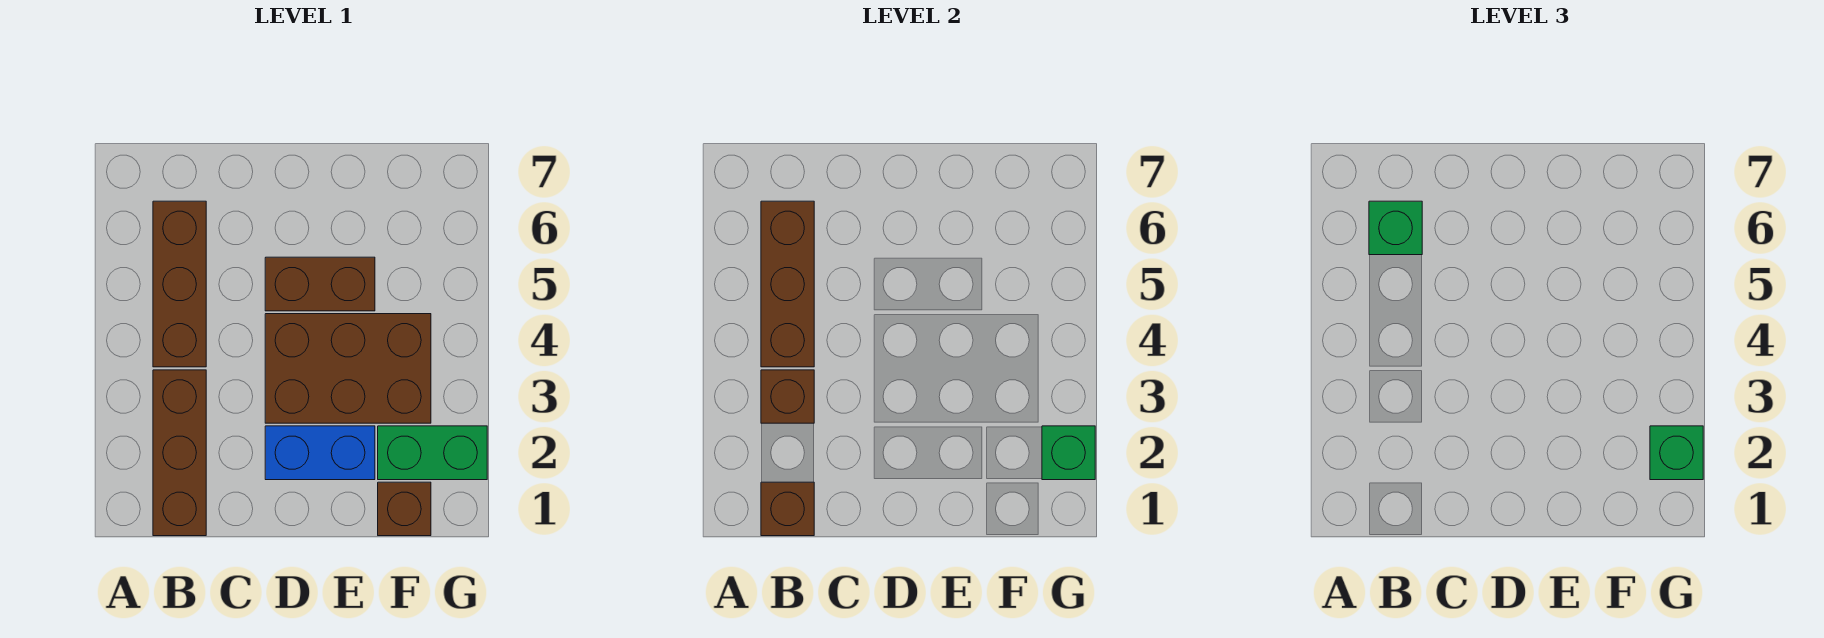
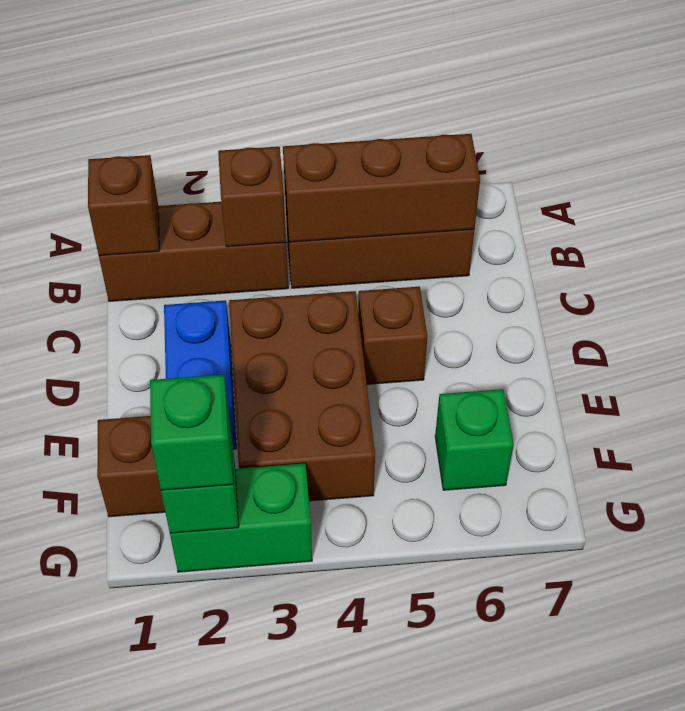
green brick B6 level 3 -> green brick F6 level 1
brown brick D5:E5 level 1 -> brown brick D5 level 1
green brick F2:G2 level 1 -> green brick G2:G3 level 1

